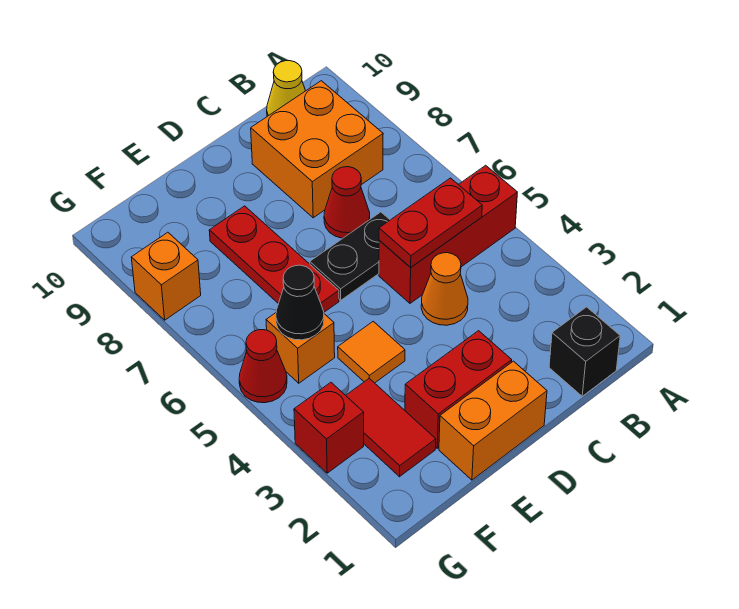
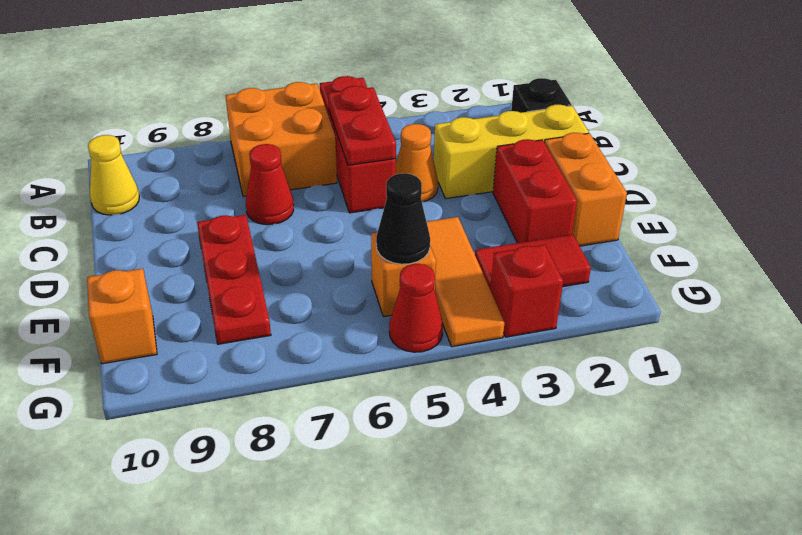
orange brick B8:C9 level 1 -> orange brick A6:B7 level 1
none -> yellow brick C1:C3 level 1
black plate C6:D6 level 1 -> none
orange tile E4 level 1 -> orange tile E4:G4 level 1
red plate E6:E8 level 1 -> red plate D8:F8 level 1
orange brick G8 level 1 -> orange brick F10 level 1

